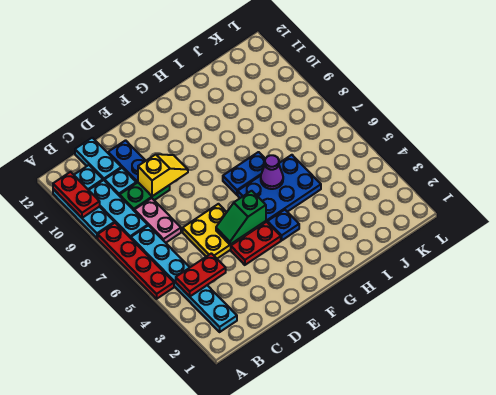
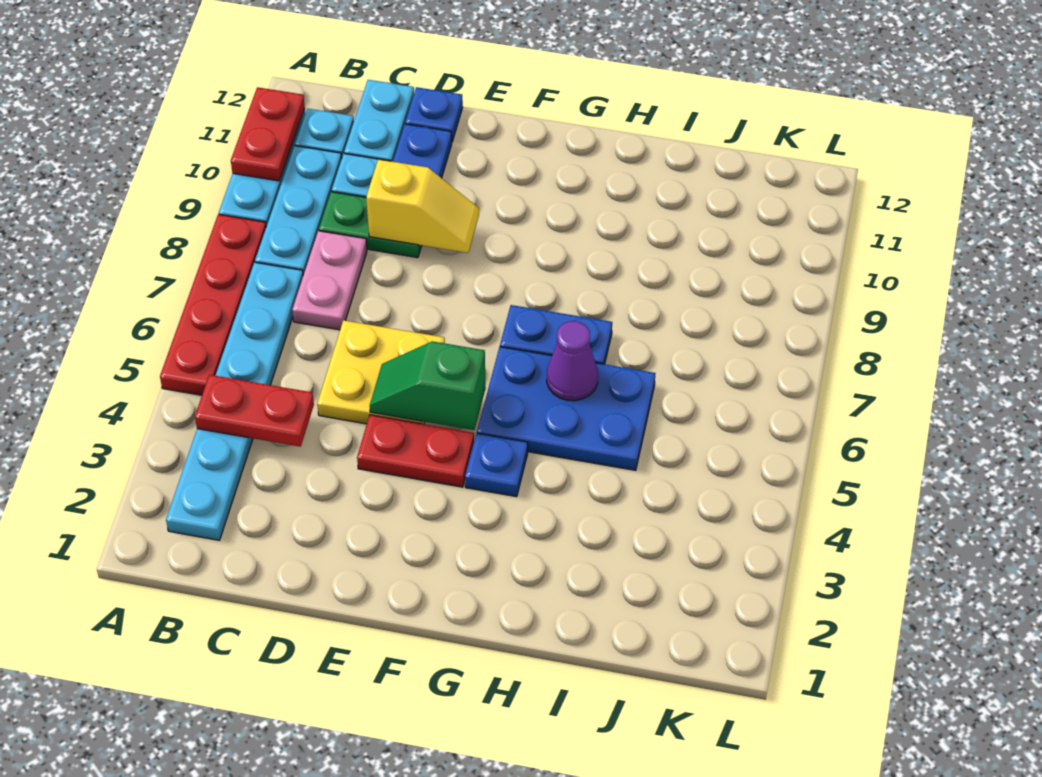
none -> blue plate D12 level 1

